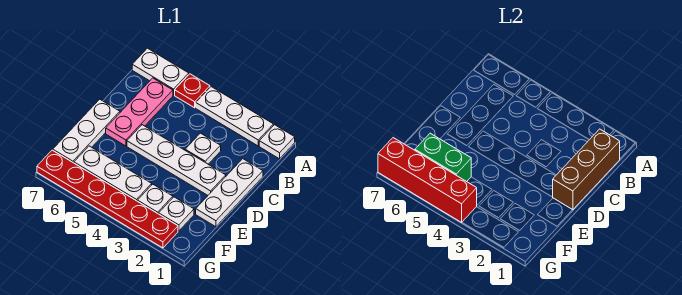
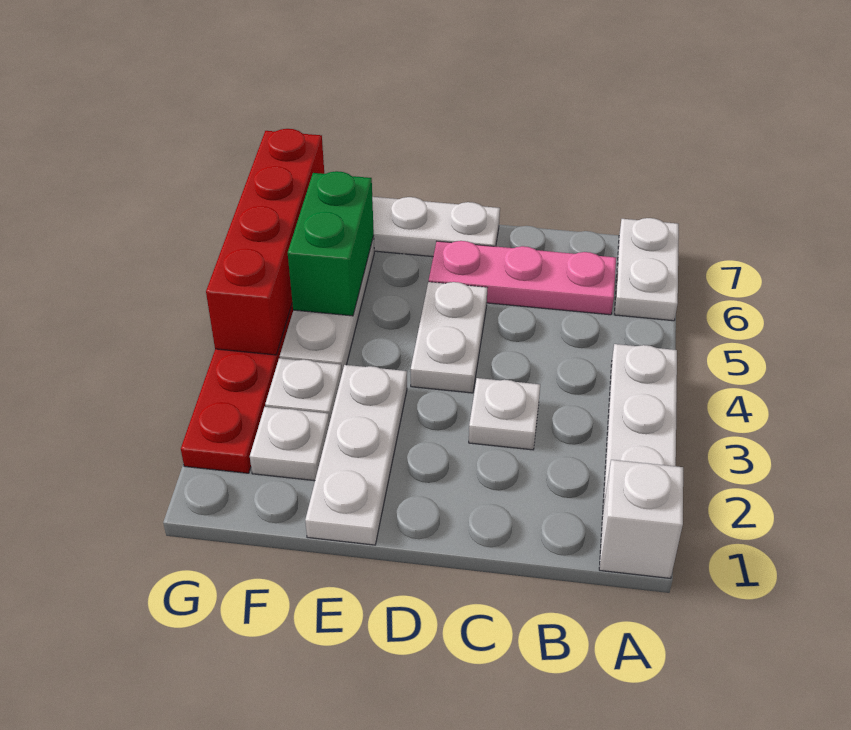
white plate A1 level 1 -> white brick A1 level 1
red plate A5 level 1 -> none
brown brick B1:D1 level 2 -> none
white plate C1:E1 level 1 -> white plate E1:E3 level 1
white plate D2:D5 level 1 -> white plate D4:D5 level 1

